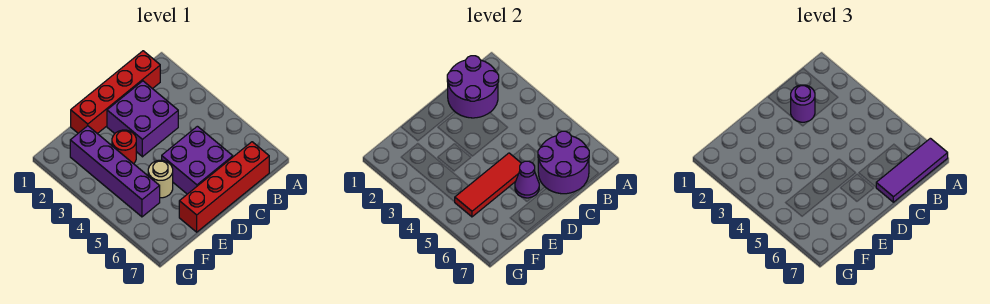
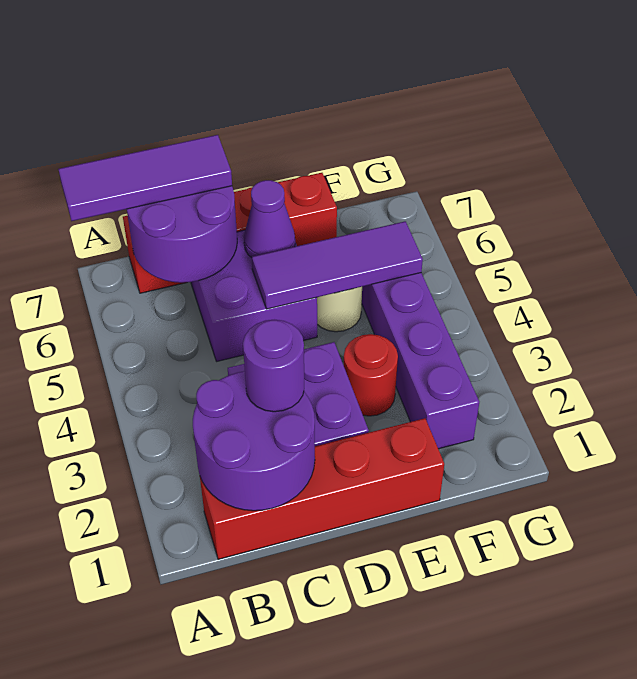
red tile D5:F5 level 2 -> purple tile D5:F5 level 2

